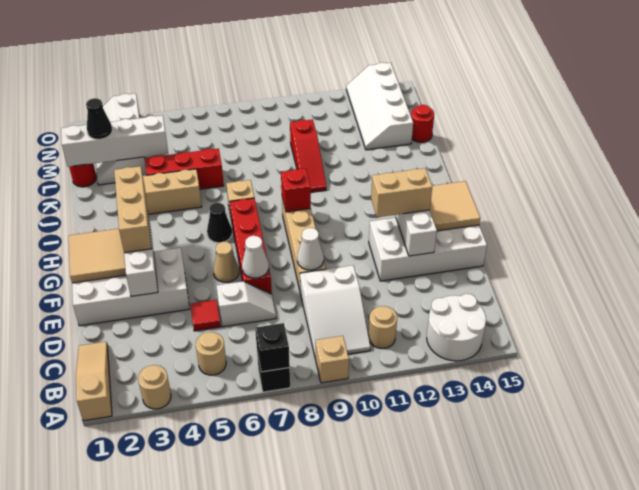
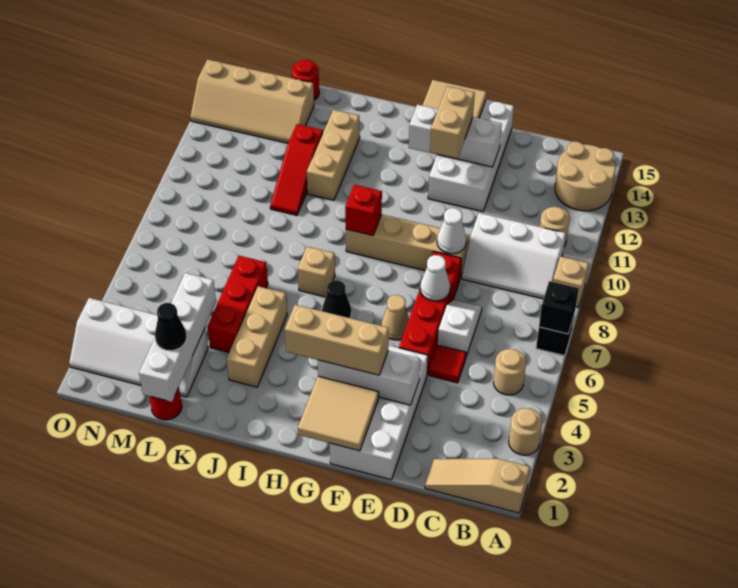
white round brick A13:B14 level 1 -> tan round brick A13:B14 level 1
white slope B9:D10 level 1 top D -> white slope B9:D10 level 1 top 10
red brick E7:H7 level 1 -> red brick E5:E8 level 1
red slope J10:L10 level 1 top L -> red slope K10:K12 level 1 top 12
none -> tan brick J11:J13 level 1
white slope L13:O14 level 1 top 14 -> tan slope L13:O14 level 1 top 14

